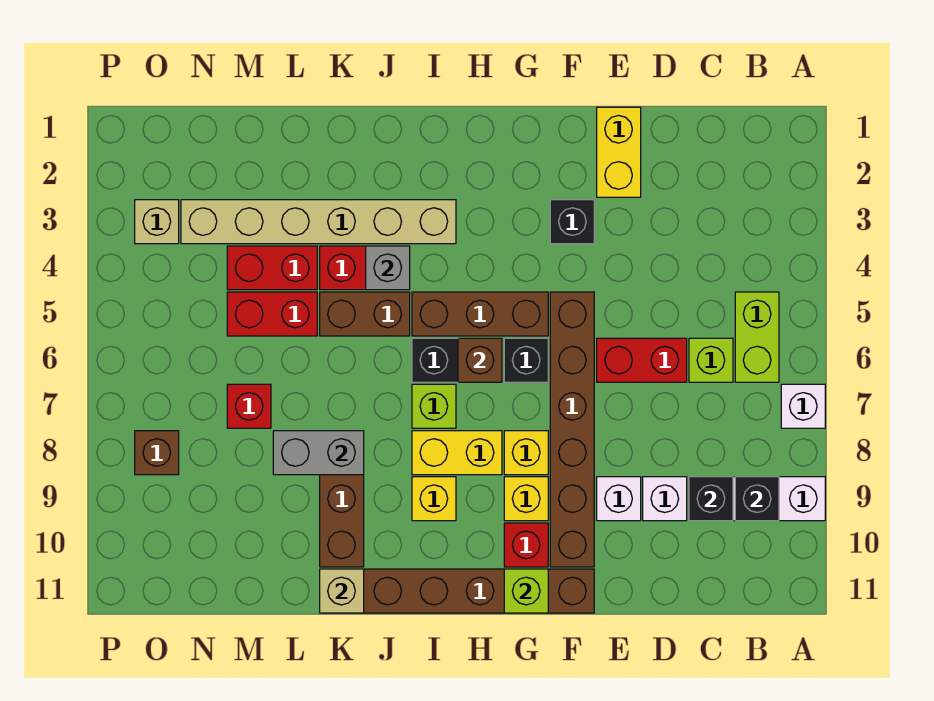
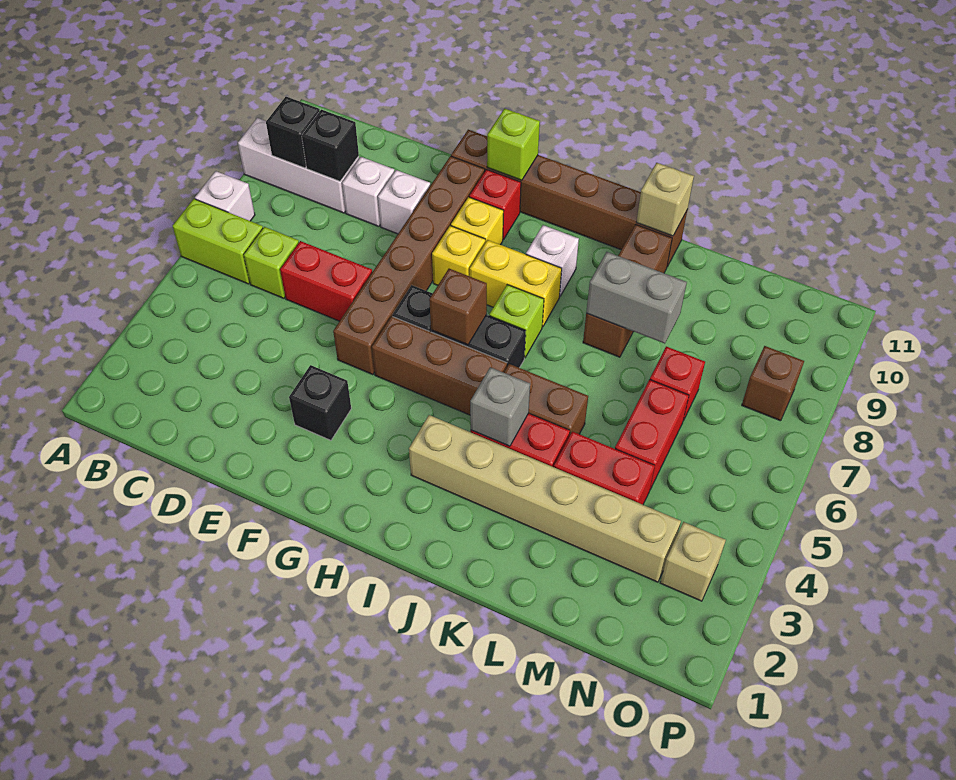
lime brick B5:B6 level 1 -> lime brick A6:B6 level 1
yellow brick E1:E2 level 1 -> none
yellow brick I9 level 1 -> white brick I9 level 1
red brick L5:M5 level 1 -> red brick M5:M6 level 1

